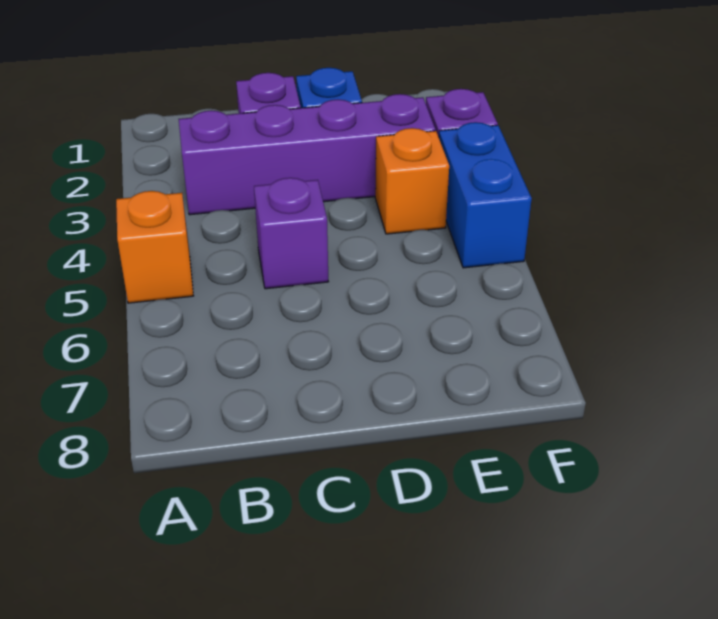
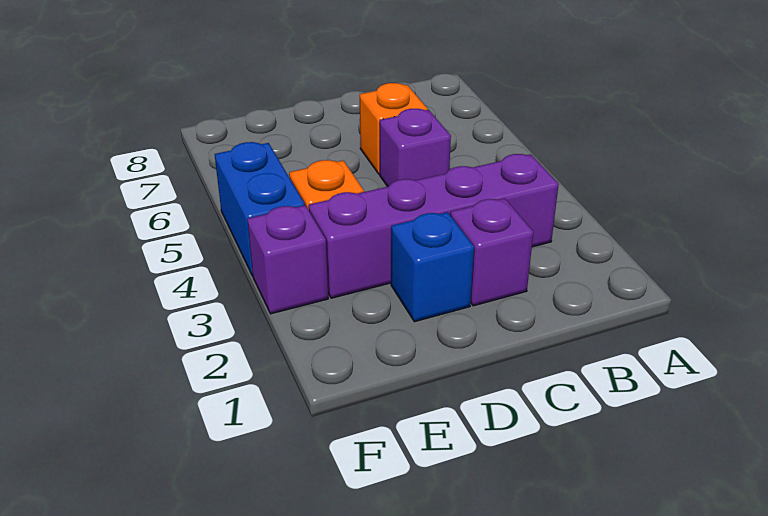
orange brick A5 level 1 -> orange brick C6 level 1

